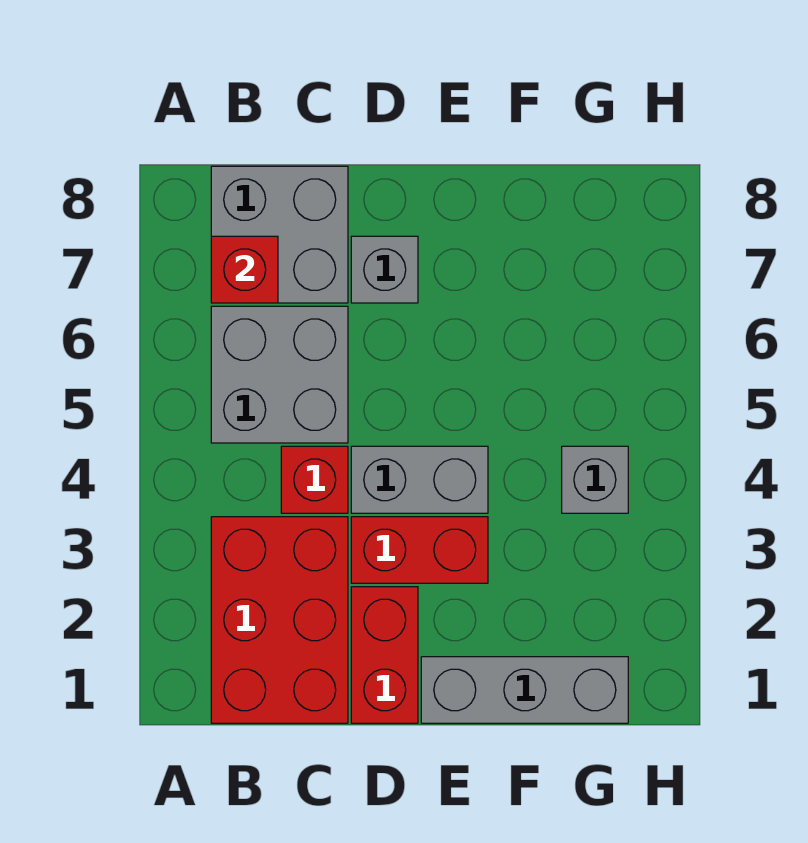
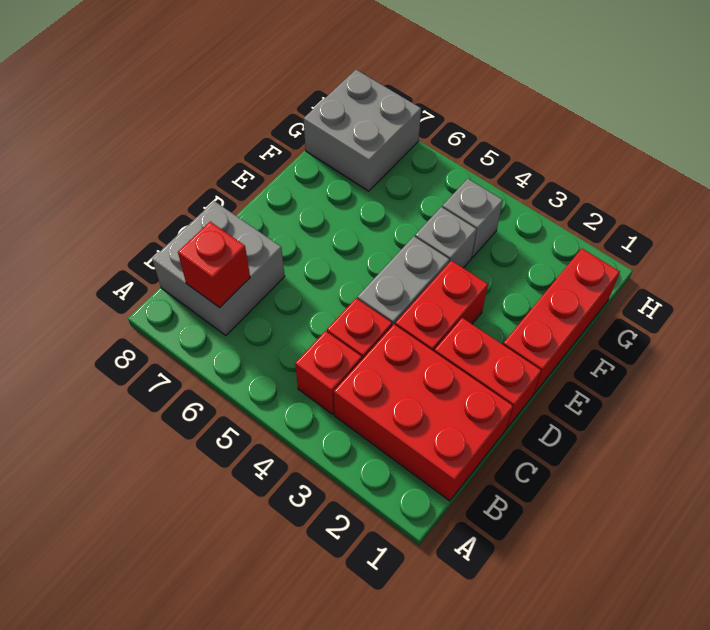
none -> red brick B4 level 1
grey brick B5:C6 level 1 -> grey brick G7:H8 level 1
grey brick D7 level 1 -> grey brick F4 level 1
grey brick E1:G1 level 1 -> red brick E1:G1 level 1

